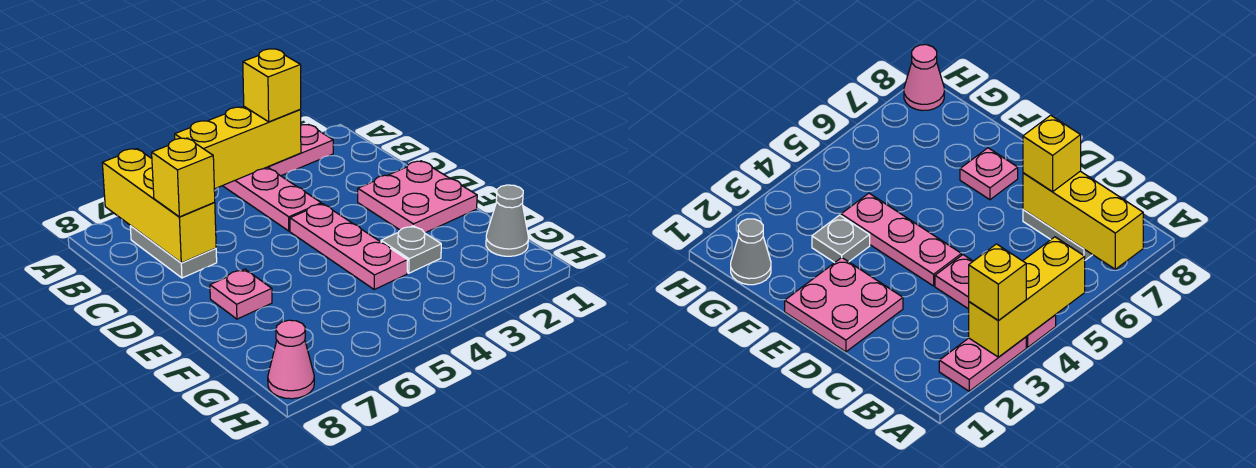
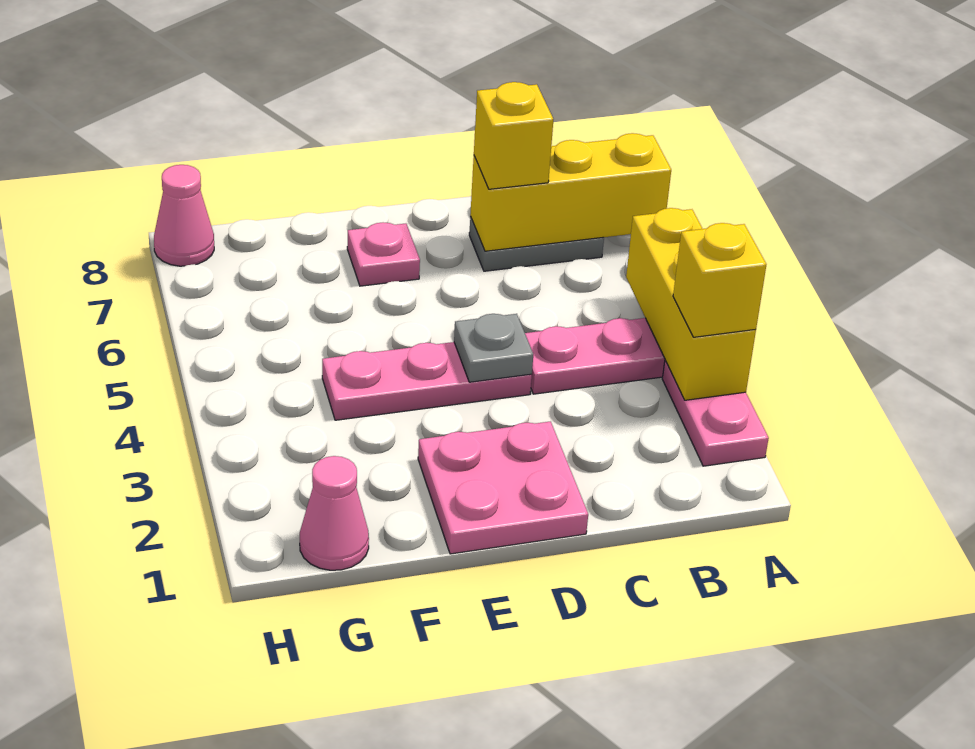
grey plate F3 level 1 -> grey plate D4 level 2
grey cone G1 level 1 -> pink cone G1 level 1

